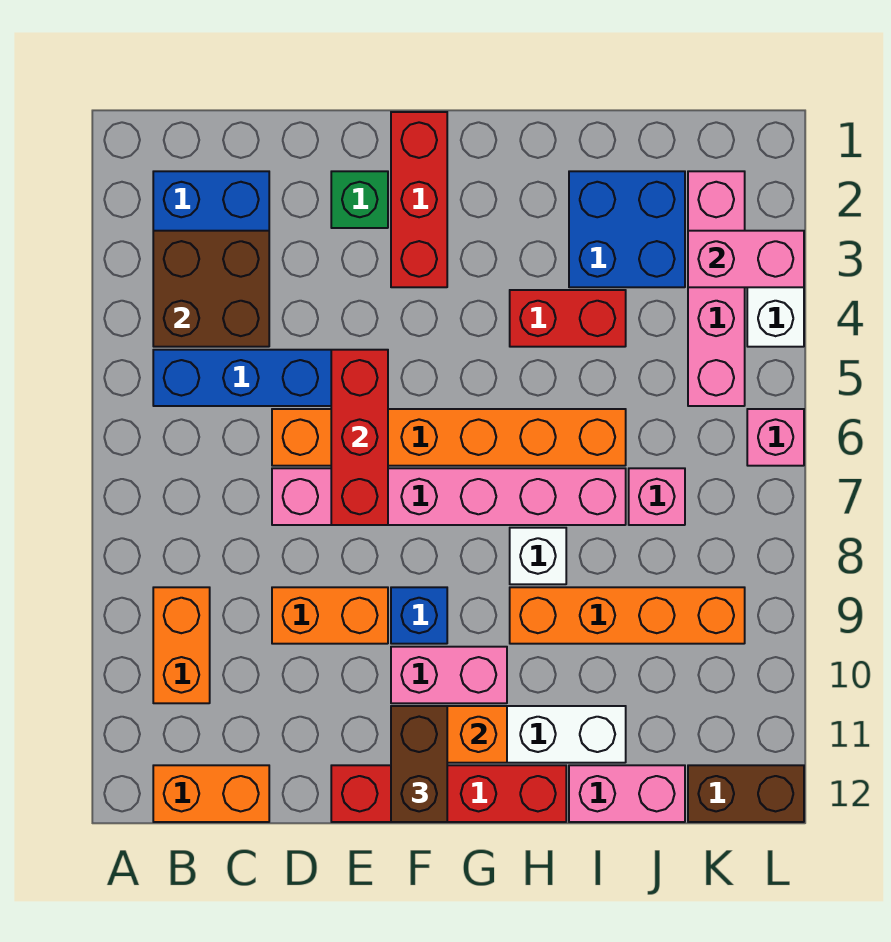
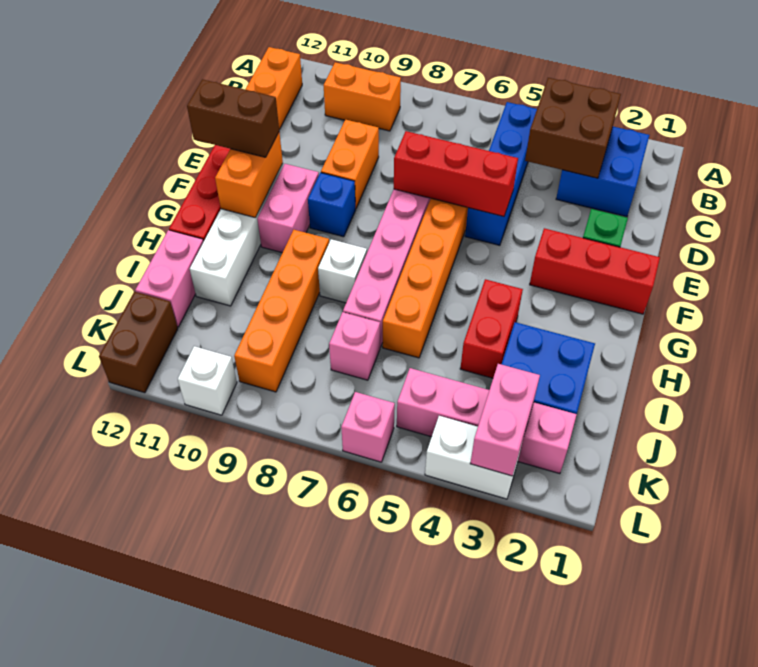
none -> white brick L10 level 1

